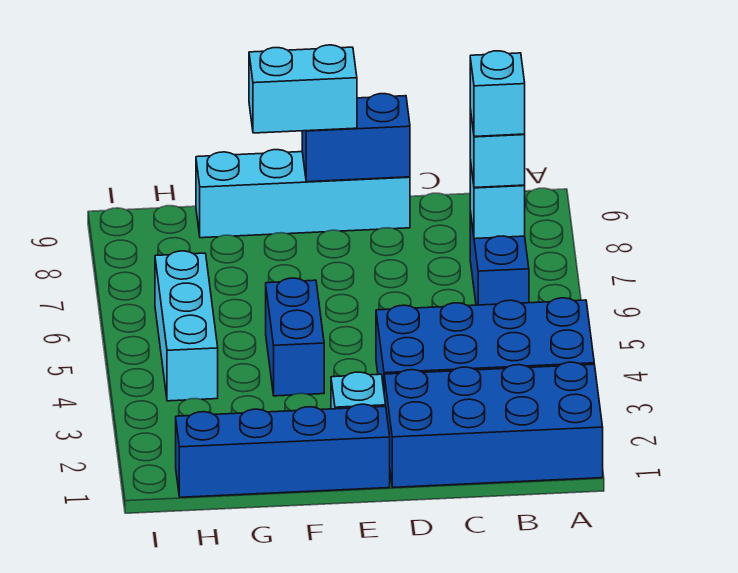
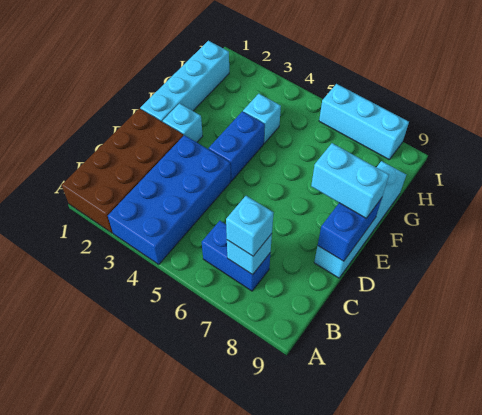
blue brick A1:D2 level 1 -> brown brick A1:D2 level 1
cyan brick B7 level 4 -> cyan brick G4 level 1
blue brick E1:H1 level 1 -> cyan brick E1:H1 level 1
cyan brick E9:F9 level 3 -> cyan brick E8:E9 level 3
blue brick F4:F5 level 1 -> blue brick E4:F4 level 1
cyan brick H4:H6 level 1 -> cyan brick I6:I8 level 1

